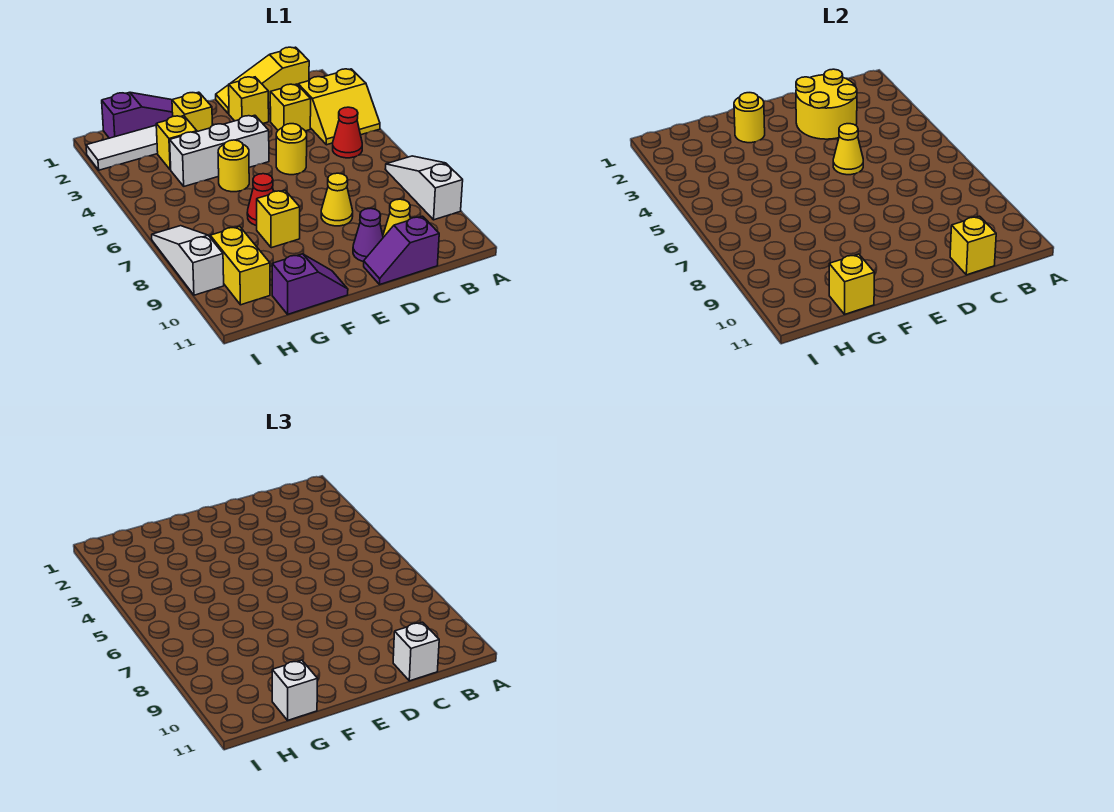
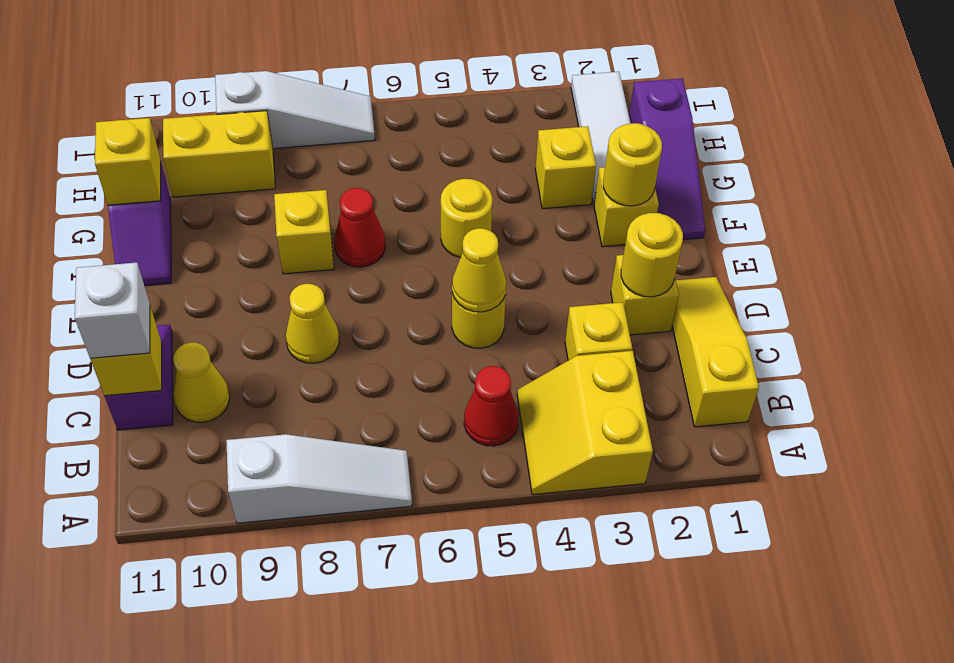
yellow round brick C2:D3 level 2 -> yellow round brick D2 level 2
purple cone D10 level 1 -> none
white brick E4:G4 level 1 -> none
white brick G11 level 3 -> none

